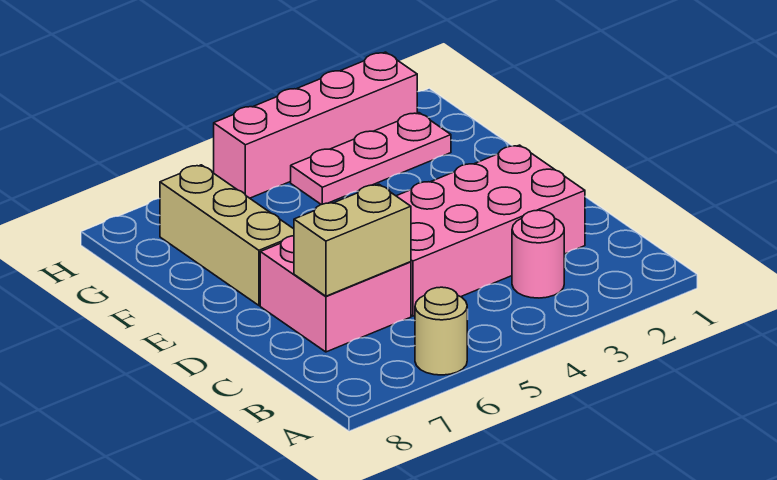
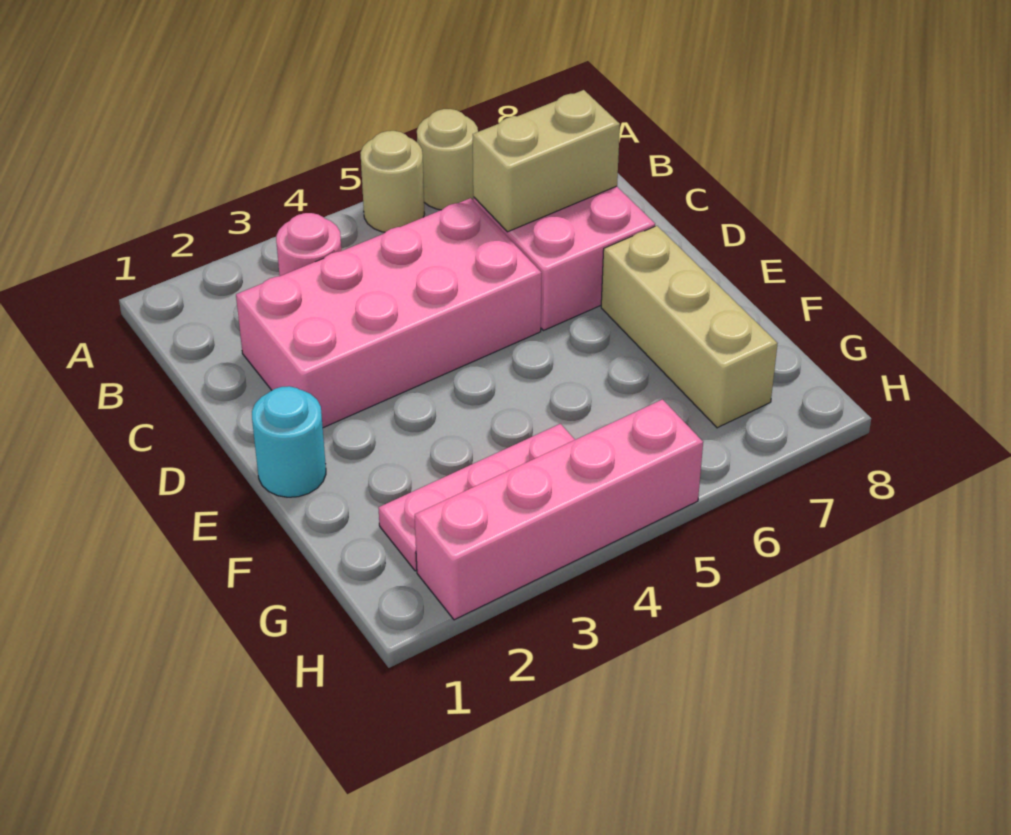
none -> tan round brick A5 level 1
none -> cyan round brick E1 level 1

